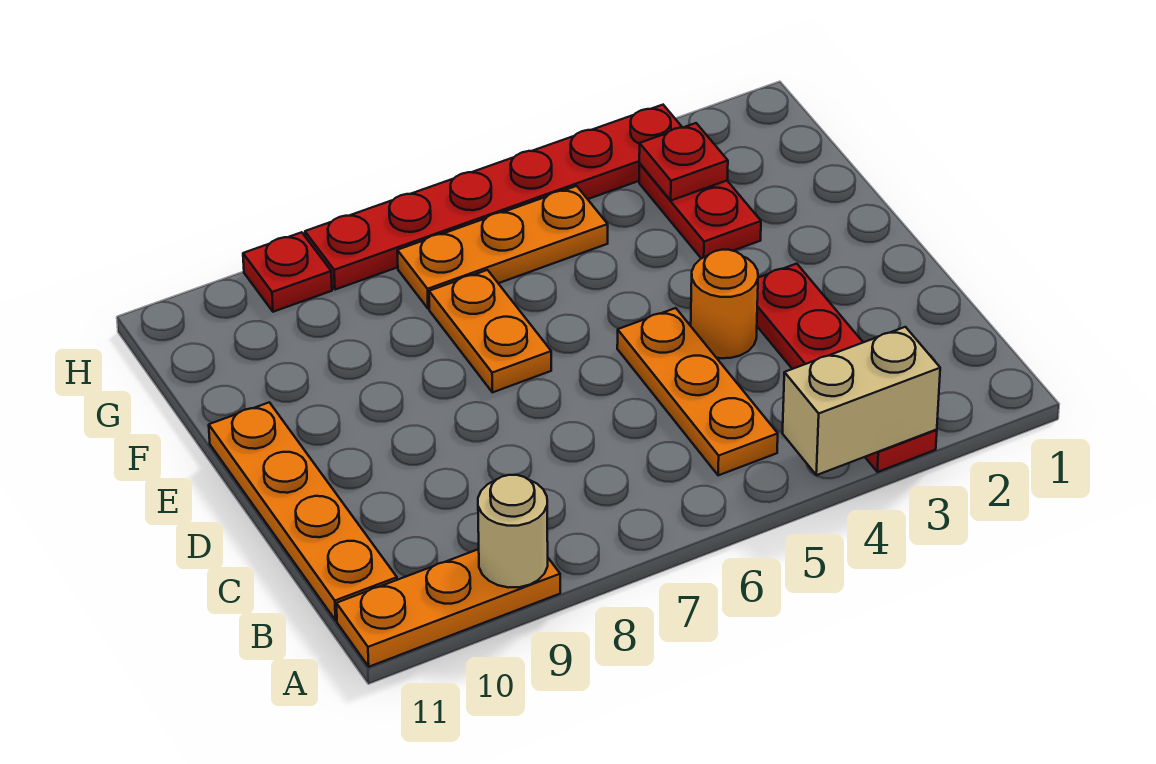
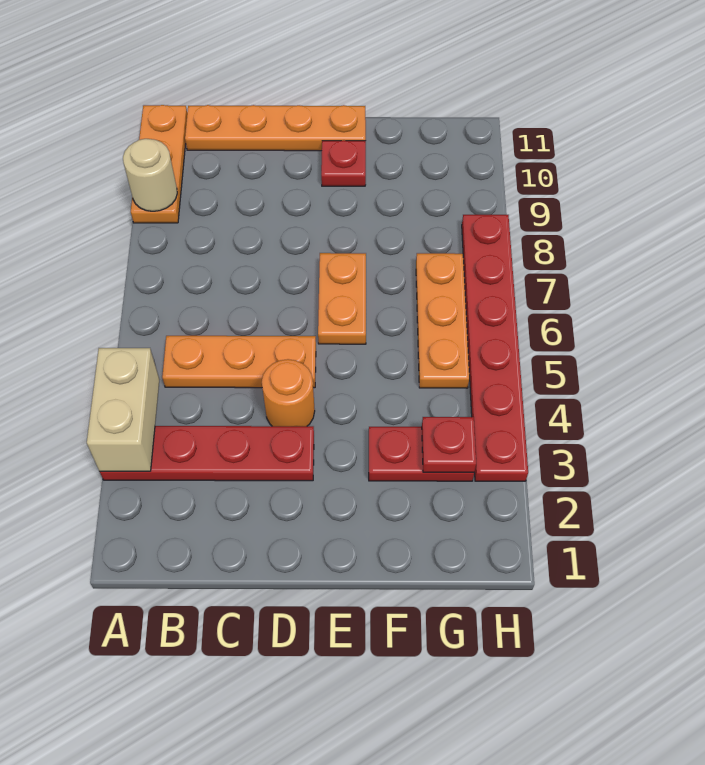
orange plate E7:F7 level 1 -> orange plate E6:E7 level 1
red plate H9 level 1 -> red plate E10 level 1

